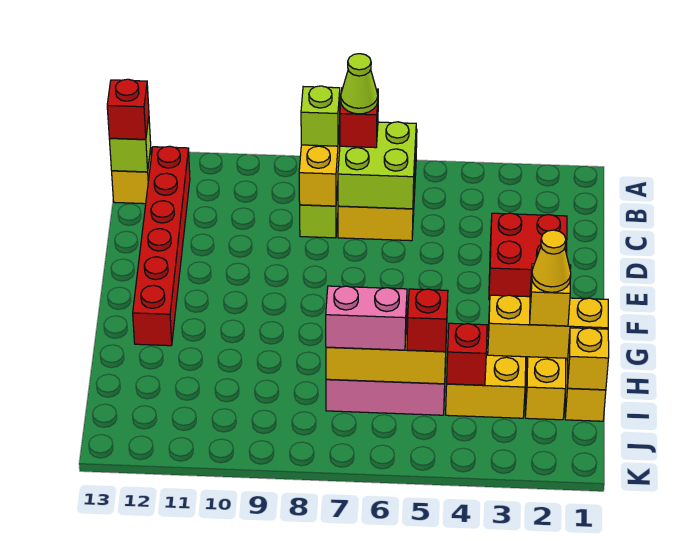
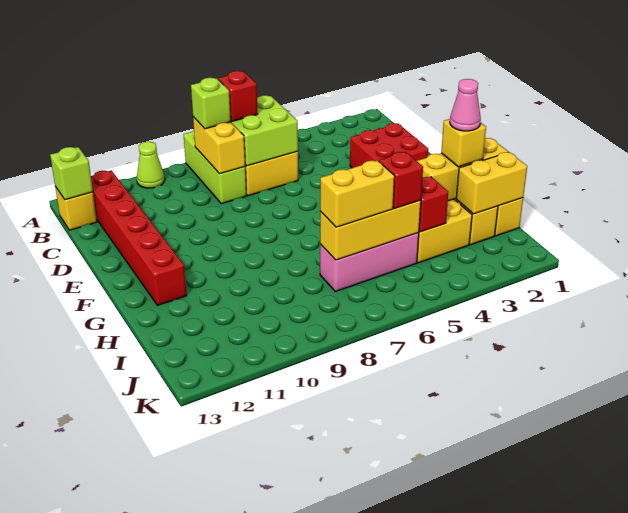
lime cone B7 level 4 -> lime cone A10 level 1
red brick B13 level 3 -> none
yellow cone H2 level 4 -> pink cone H2 level 4
yellow brick I1 level 2 -> yellow brick I1:I2 level 2
pink brick I6:I7 level 3 -> yellow brick I6:I7 level 3

